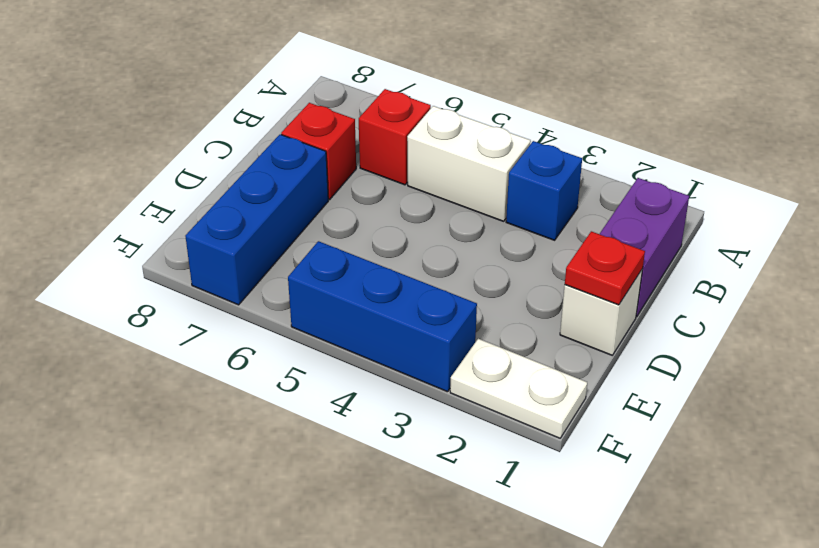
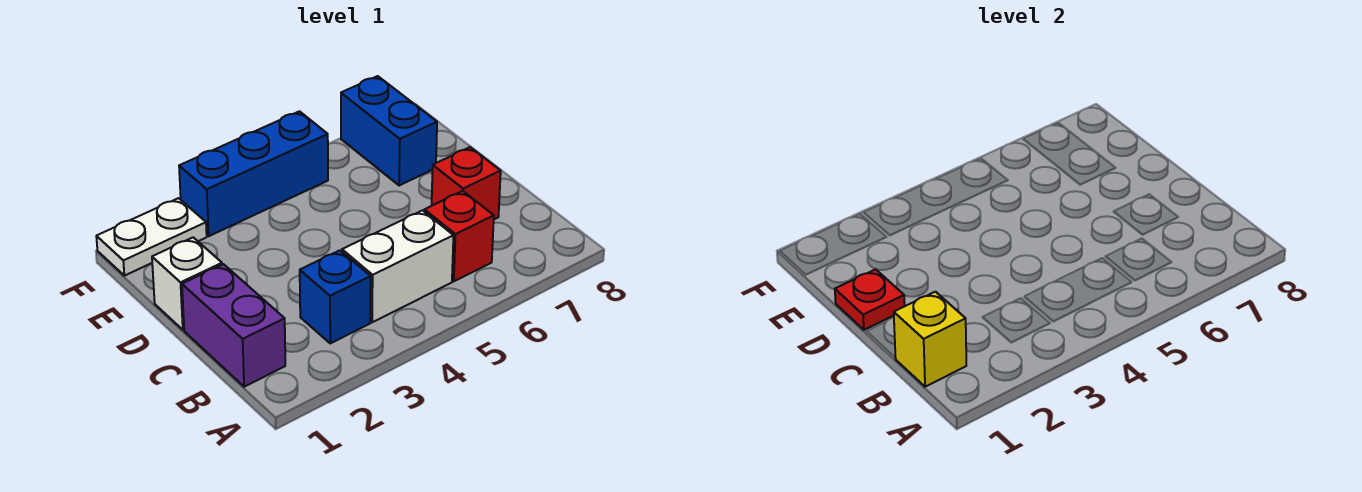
none -> yellow brick B1 level 2
blue brick D7:F7 level 1 -> blue brick E7:F7 level 1

